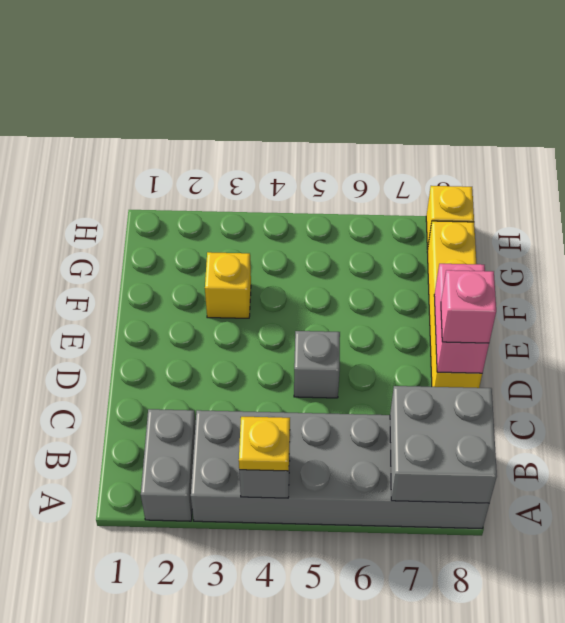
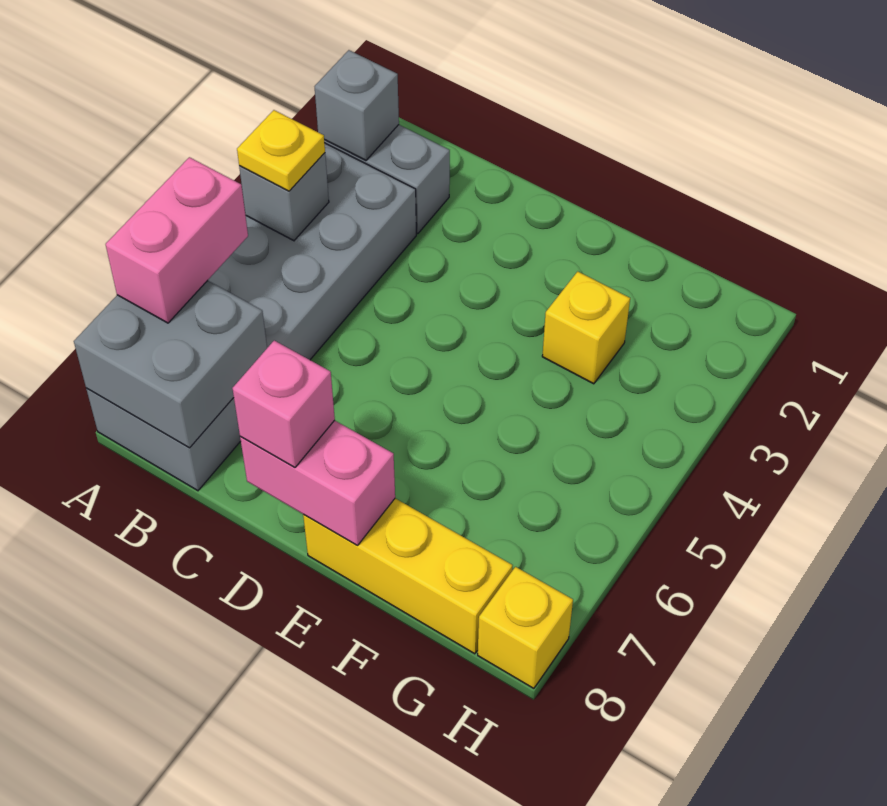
none -> pink brick A6:A7 level 3
grey brick D5 level 1 -> grey brick A2 level 2
yellow brick D8:G8 level 1 -> yellow brick E8:G8 level 1

